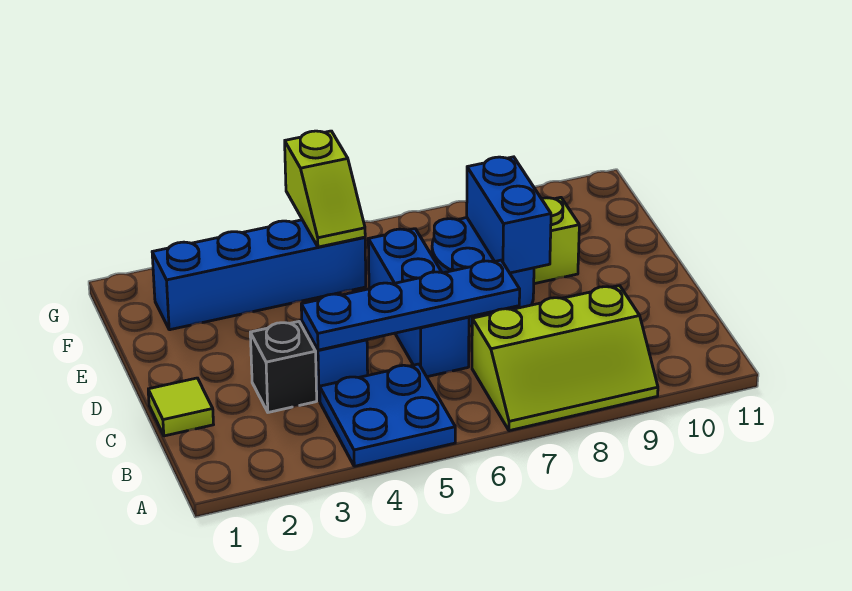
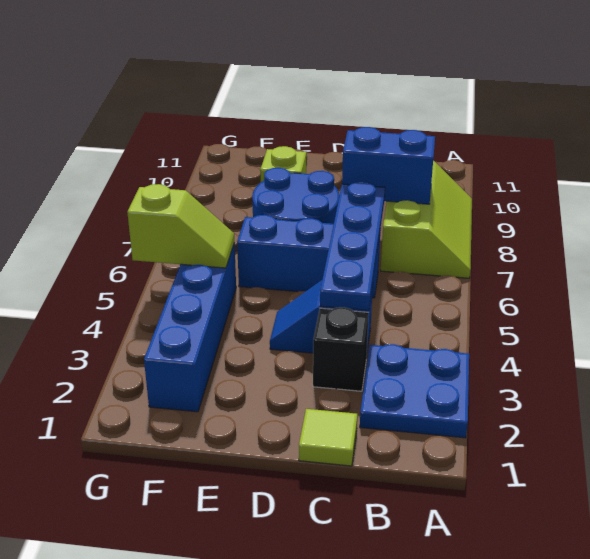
blue plate A4:B5 level 1 -> blue plate A2:B3 level 1
blue brick D8:E8 level 2 -> blue brick B8:C8 level 2

